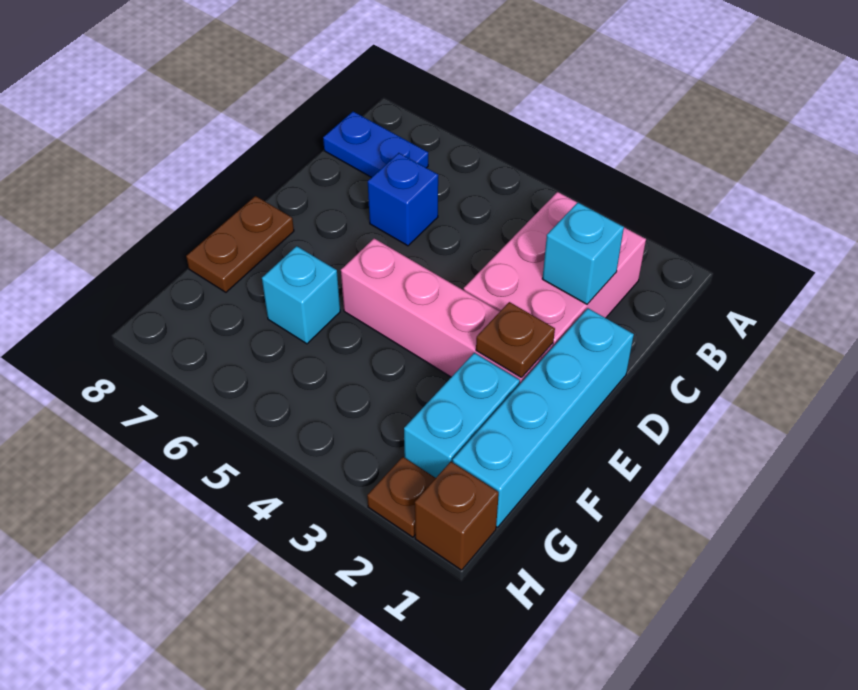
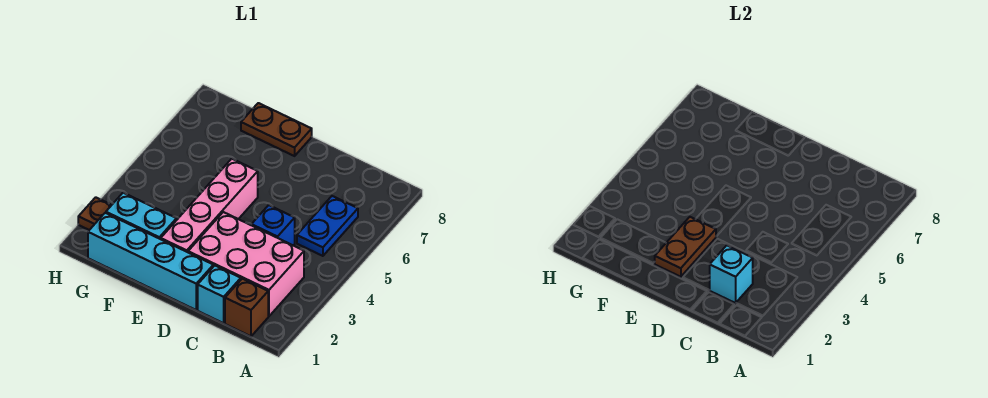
blue plate B7:B8 level 1 -> blue plate B5:B6 level 1
blue brick C6 level 1 -> blue brick C4 level 1
brown plate E2 level 2 -> brown plate E2:E3 level 2
cyan brick F6 level 1 -> cyan brick C1 level 1
brown brick H1 level 1 -> brown brick B1 level 1

